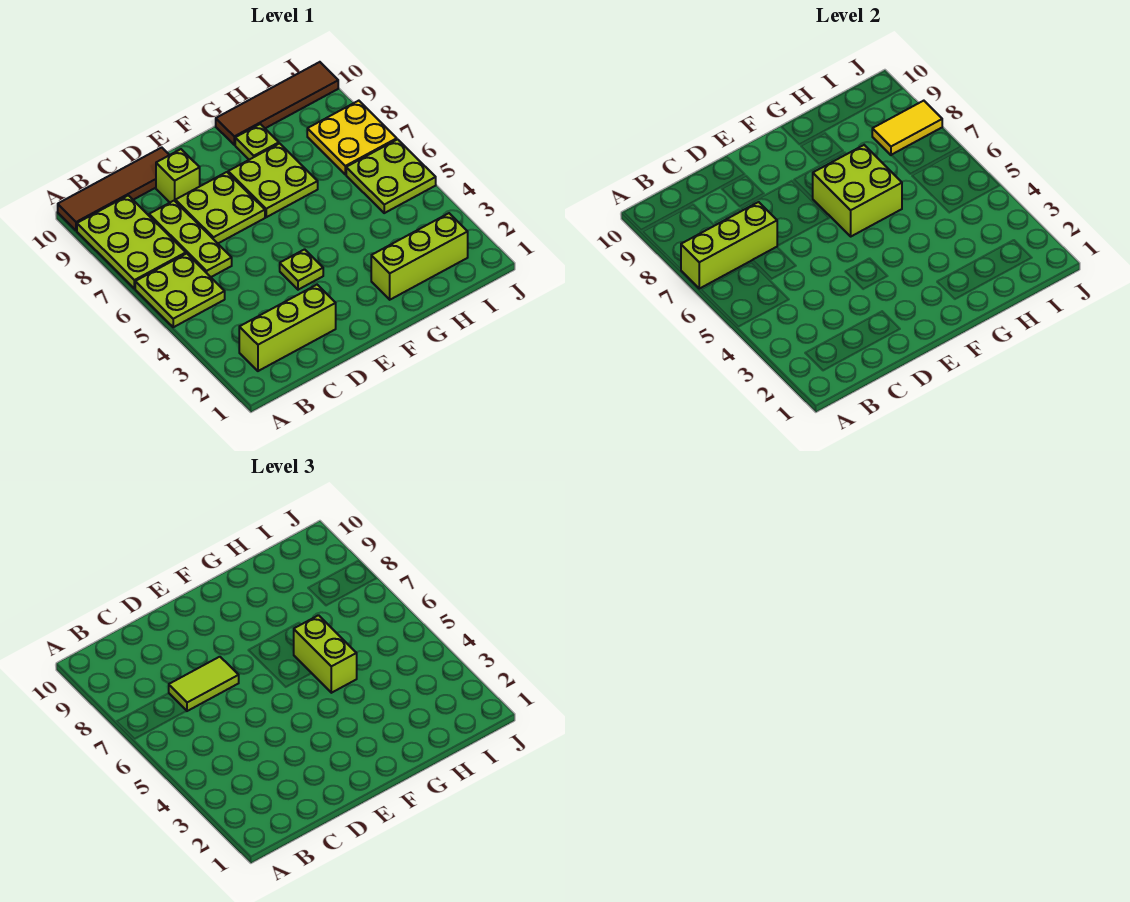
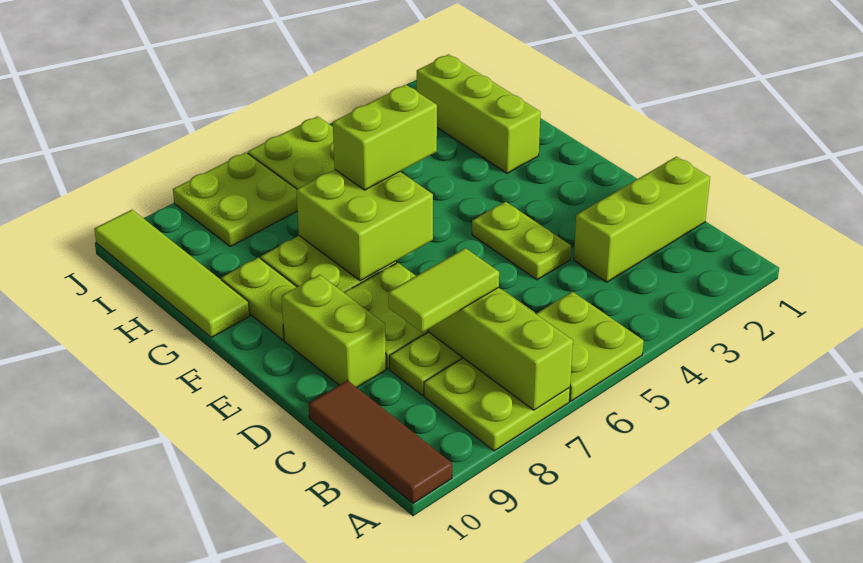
lime plate A7:B9 level 1 -> lime plate A7:B8 level 1
brown tile A10:D10 level 1 -> brown tile A10:C10 level 1
lime brick B2:D2 level 1 -> lime brick C1:C3 level 1
lime tile C7:D7 level 3 -> lime tile C7:C8 level 3
lime brick D9 level 1 -> lime brick D9:E9 level 1
lime plate E4 level 1 -> lime plate D4:E4 level 1
lime plate G9 level 1 -> lime plate F9:G9 level 1
brown tile G10:J10 level 1 -> lime tile G10:J10 level 1
yellow plate I7:J8 level 1 -> lime plate I7:J8 level 1
yellow tile I8:J8 level 2 -> none

